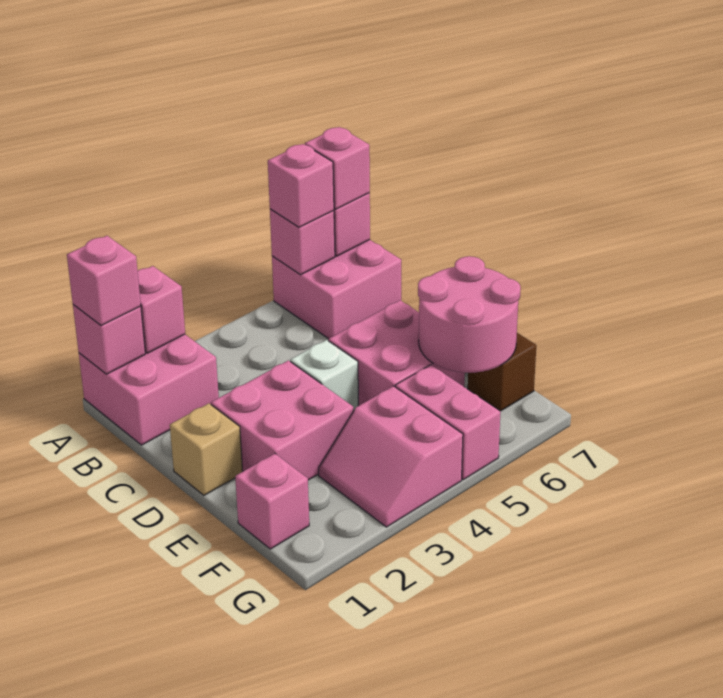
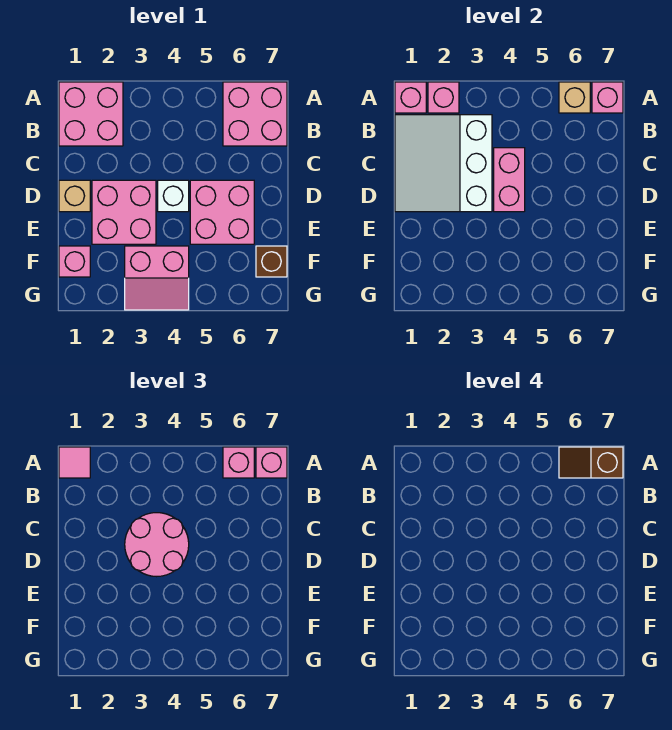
pink brick A1 level 3 -> pink tile A1 level 3
pink brick A6 level 2 -> tan brick A6 level 2
none -> brown slope A6:A7 level 4 top 7
none -> white slope B1:D3 level 2 top 3
pink round brick E6:F7 level 2 -> pink round brick C3:D4 level 3
pink slope F3:G4 level 1 top 4 -> pink slope F3:G4 level 1 top F
pink brick F5:G5 level 1 -> pink brick C4:D4 level 2

